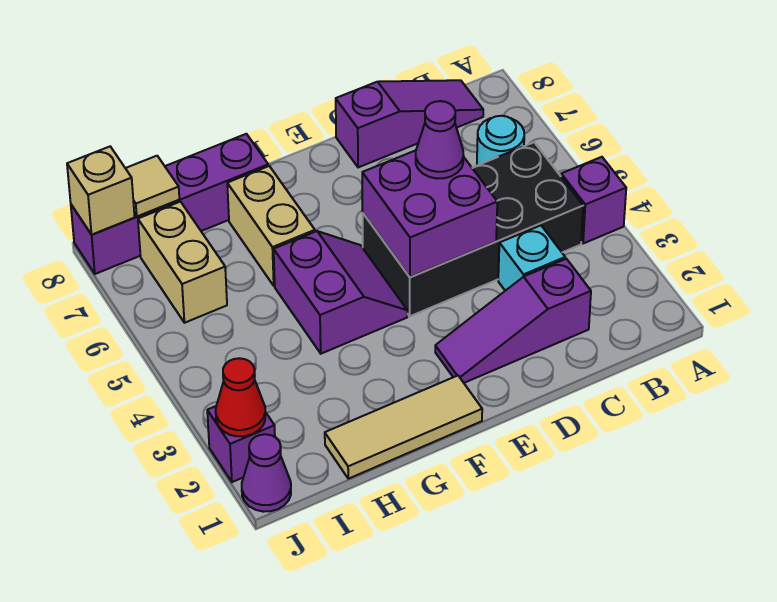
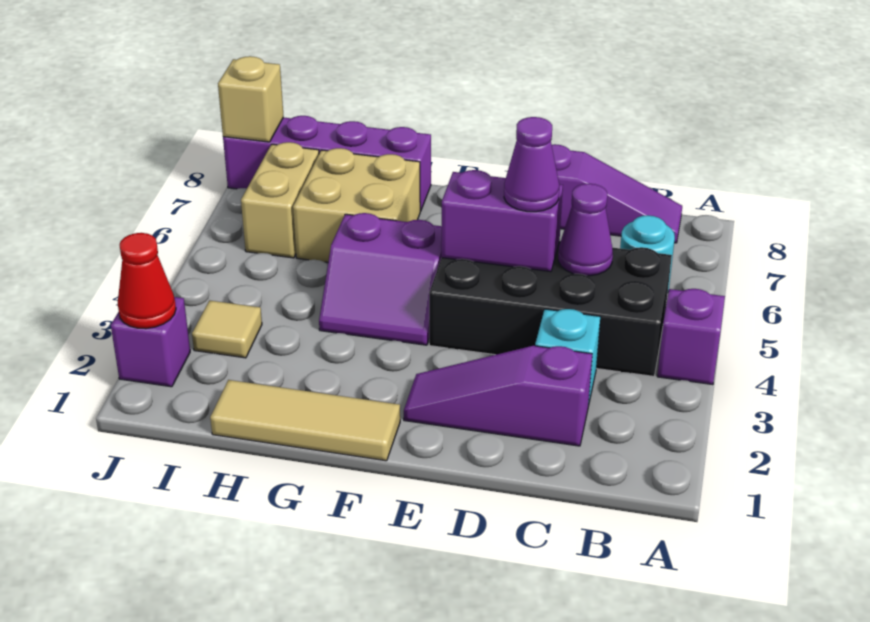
purple brick D4:E5 level 2 -> purple brick D5:E5 level 2
purple slope F4:G5 level 1 top G -> purple slope F4:G5 level 1 top 5
tan brick G6:G7 level 1 -> tan brick G6:H7 level 1
tan tile I8 level 2 -> tan tile I3 level 1
purple cone J1 level 1 -> purple cone C5 level 2

